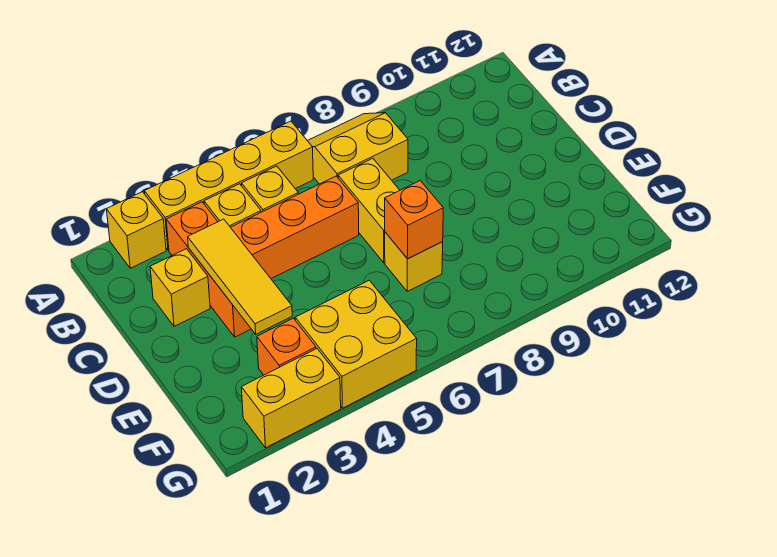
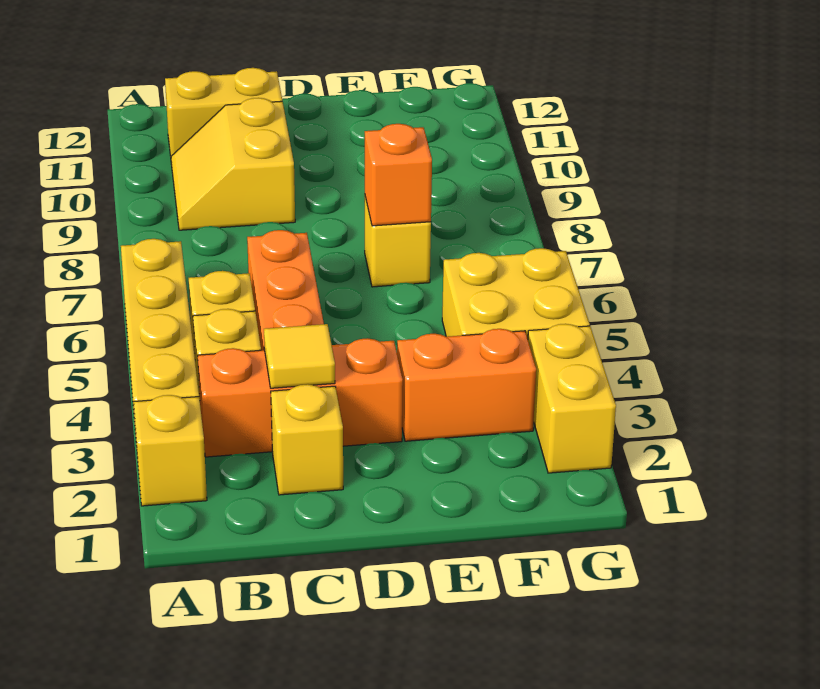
yellow slope A7:B8 level 1 top B -> yellow slope B9:C10 level 1 top C
yellow tile C3:E3 level 2 -> yellow tile C3 level 2
yellow brick C7:D7 level 1 -> yellow brick B11:C11 level 1
orange brick F3 level 1 -> orange brick E3:F3 level 1

